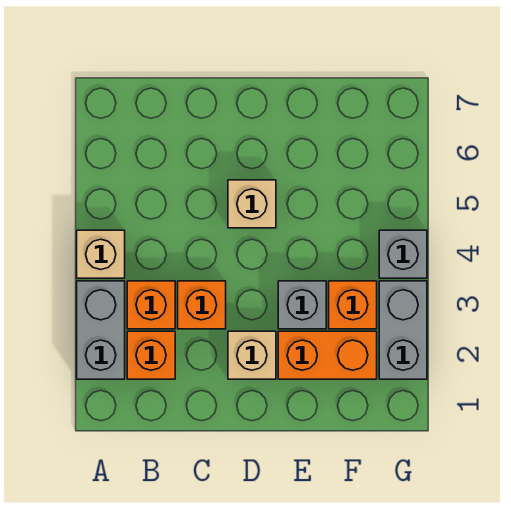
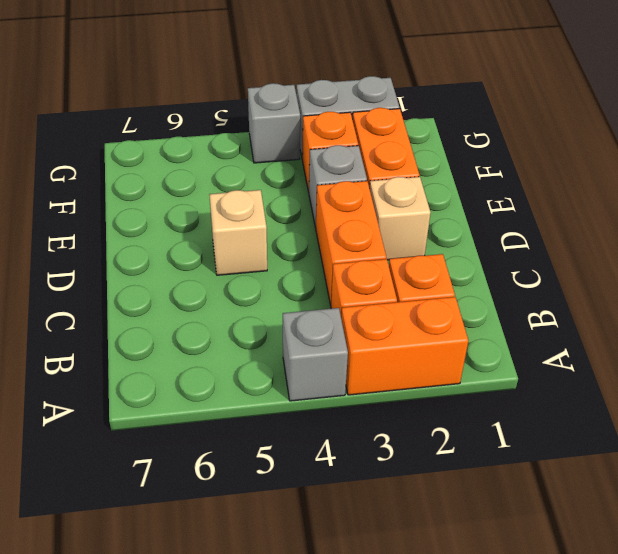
grey brick A2:A3 level 1 -> orange brick A2:A3 level 1
tan brick A4 level 1 -> grey brick A4 level 1
orange brick C3 level 1 -> orange brick C3:D3 level 1

